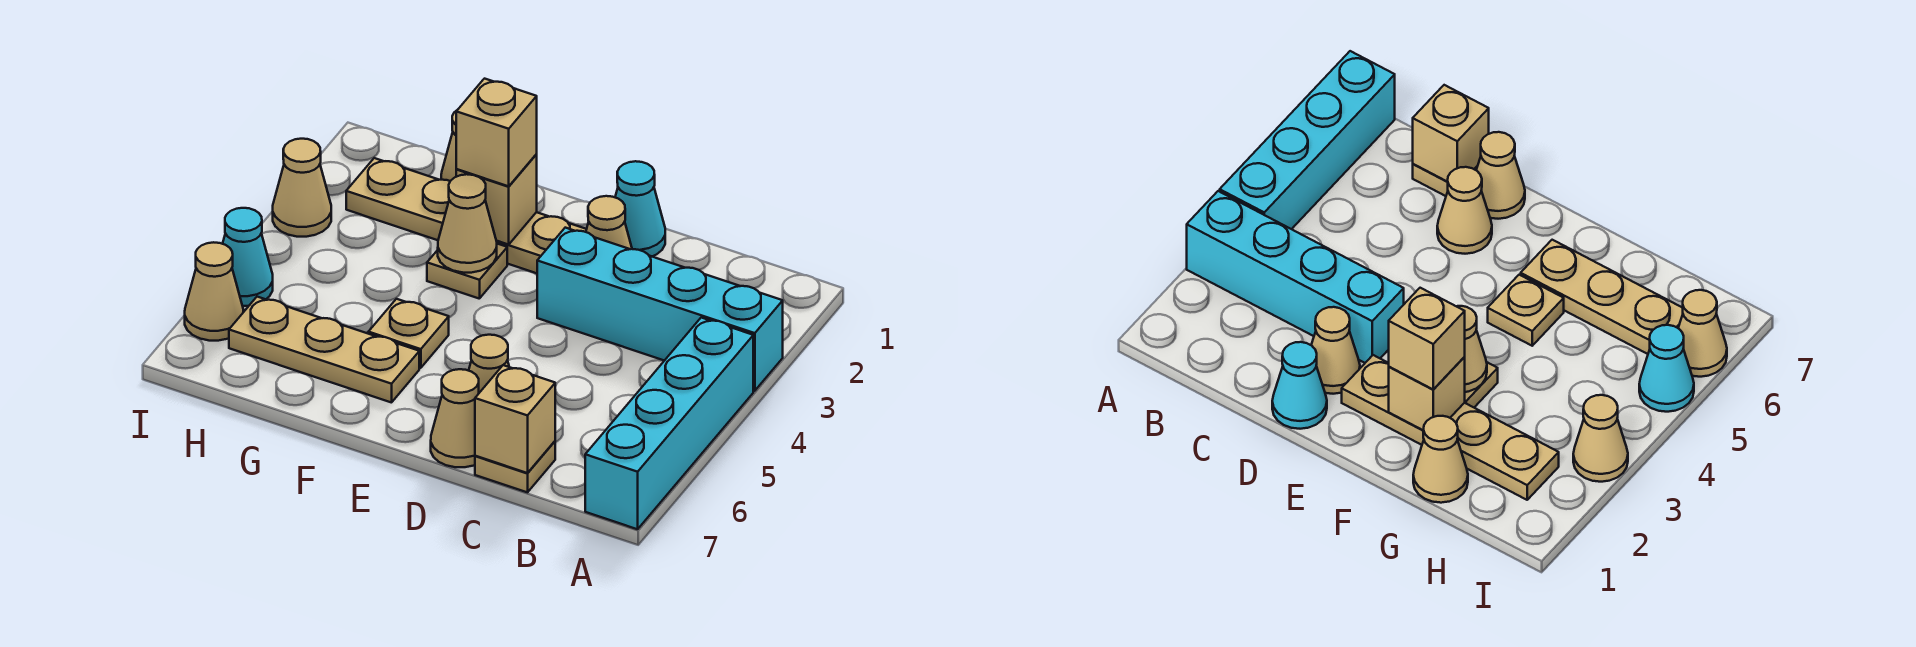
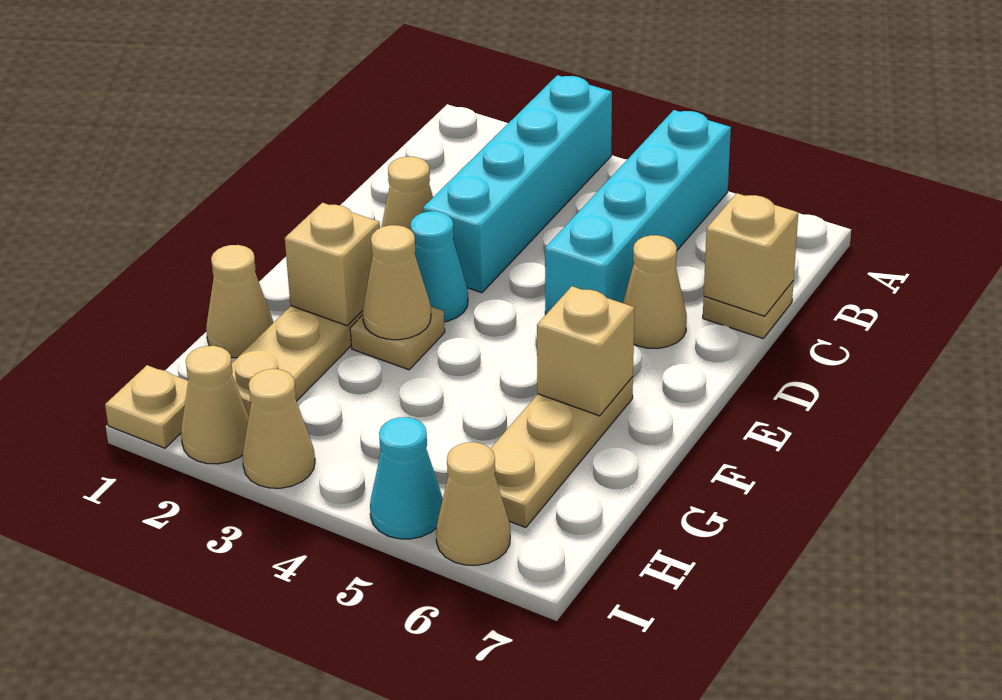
cyan brick A4:A7 level 1 -> cyan brick A5:D5 level 1
cyan cone D1 level 1 -> cyan cone E3 level 1
tan cone D7 level 1 -> tan cone I2 level 1
tan brick F2 level 3 -> tan brick F6 level 2
tan plate F5 level 1 -> tan plate I1 level 1

